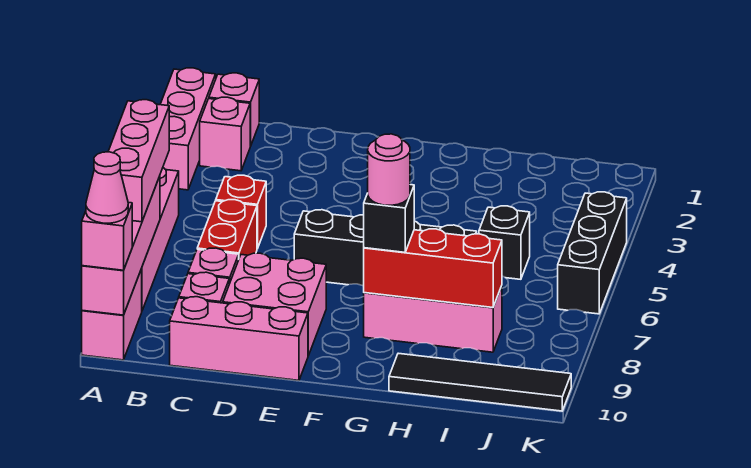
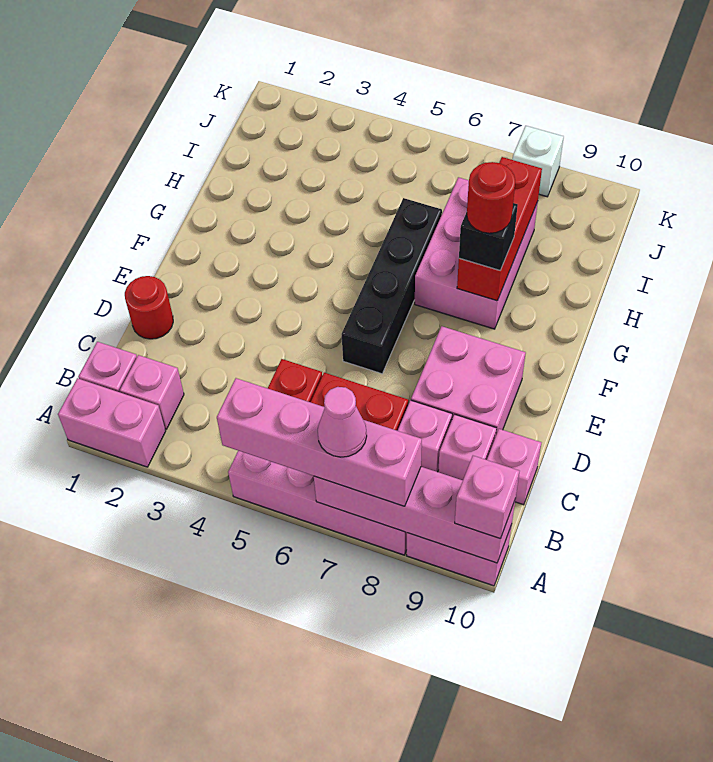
pink brick A1:A3 level 1 -> pink brick A1:A2 level 1
pink brick A6:A8 level 3 -> pink brick A5:A8 level 3
pink cone A10 level 4 -> pink cone A7 level 4
pink brick C10:E10 level 1 -> pink brick C10 level 1
none -> red round brick D1 level 1
pink brick G8:I8 level 1 -> pink brick G7:I8 level 1
pink round brick G8 level 4 -> red round brick G8 level 4
black tile H10:K10 level 1 -> none
black brick I5 level 1 -> none
black brick K4:K6 level 1 -> none
none -> white brick K8 level 1

